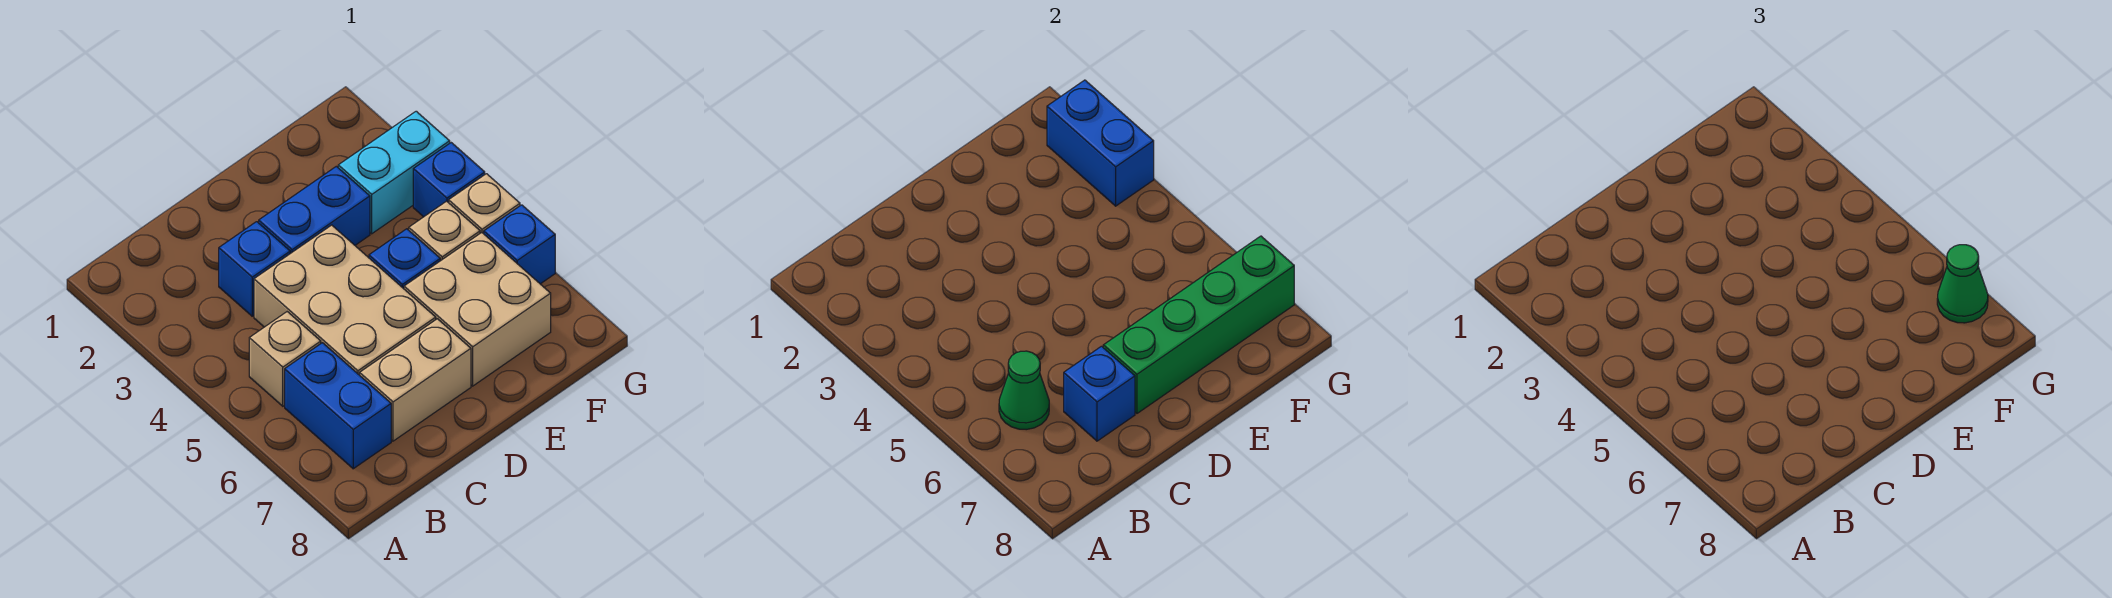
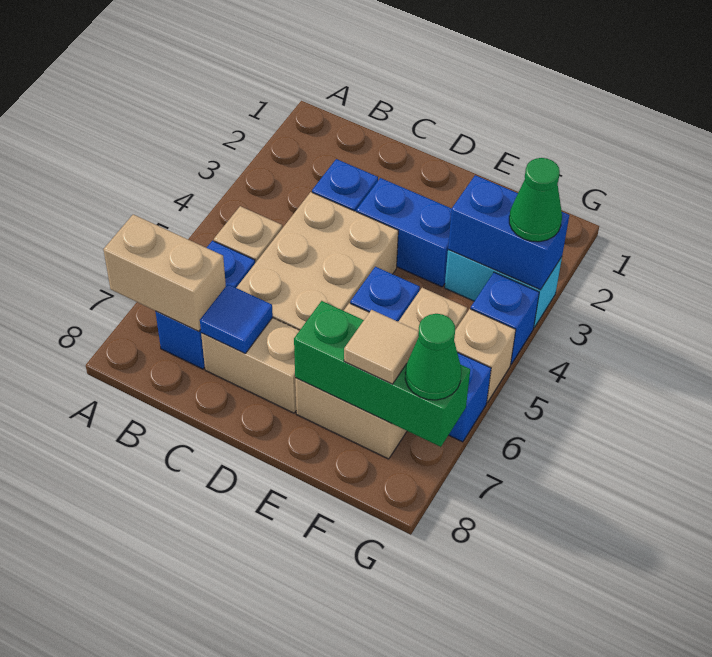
none -> tan brick A7:B7 level 2
green cone B6 level 2 -> green cone G3 level 3
blue brick C7 level 2 -> blue tile C7 level 2
green brick D7:G7 level 2 -> green brick E7:G7 level 2
none -> tan tile F7 level 3
blue brick G2:G3 level 2 -> blue brick F3:G3 level 2

